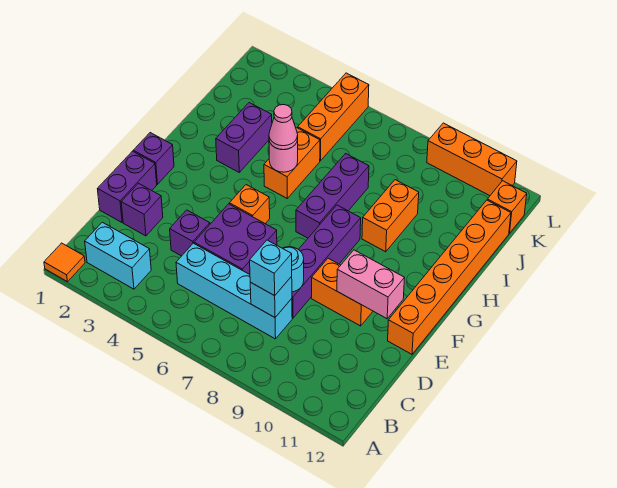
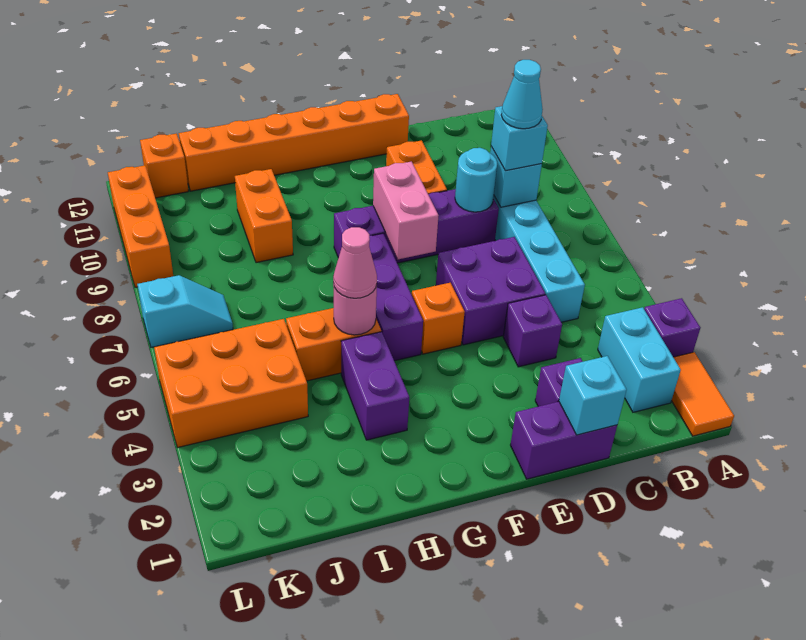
orange tile A1 level 1 -> orange tile A1:A2 level 1
none -> cyan cone C8 level 4
none -> cyan brick D1 level 2
pink brick E10:E11 level 2 -> pink brick F7:F8 level 2
purple brick F1 level 1 -> purple brick A3 level 1
purple brick G7:I7 level 1 -> purple brick G5:G7 level 1
purple brick H3:I3 level 1 -> purple brick H3:H4 level 1
orange brick H9:I9 level 1 -> orange brick I9:I10 level 1
orange brick J5:L5 level 1 -> orange brick J4:L5 level 1
none -> cyan slope K7:L7 level 1 top L

